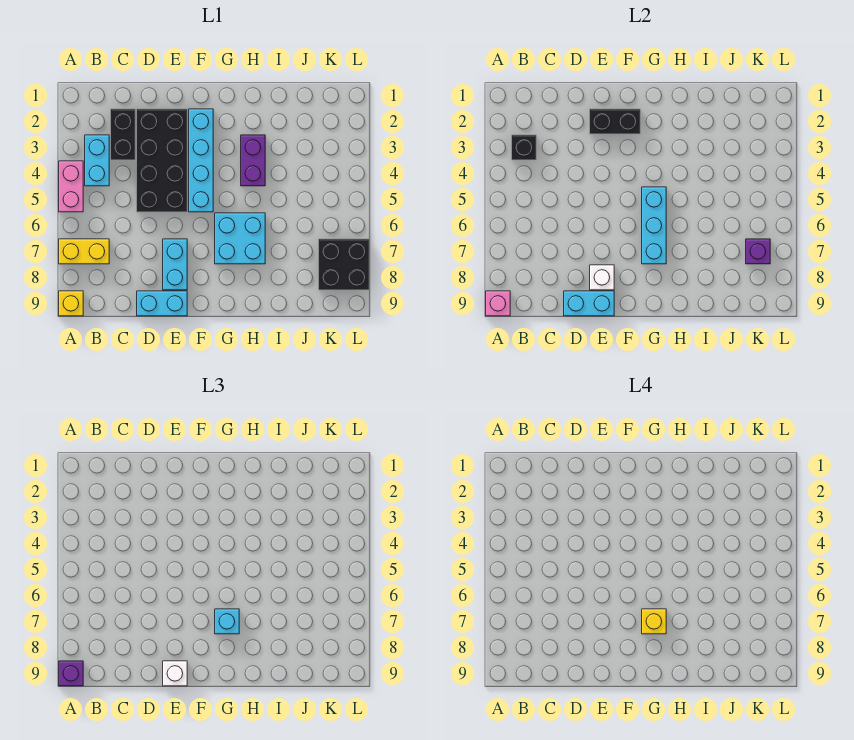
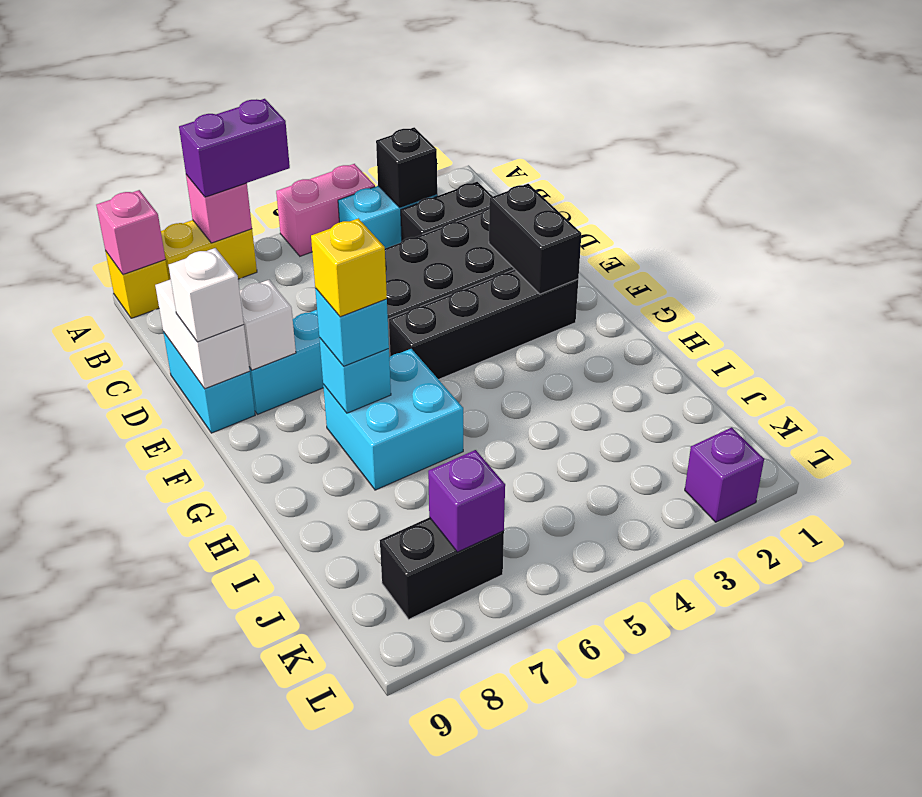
yellow brick A7:B7 level 1 -> yellow brick A7:A8 level 1
none -> pink brick A7 level 2
purple brick A9 level 3 -> purple brick L2 level 1
cyan brick D9:E9 level 2 -> white brick D9:E9 level 2
cyan brick F2:F5 level 1 -> black brick F2:F5 level 1
cyan brick G5:G7 level 2 -> cyan brick G7 level 2
purple brick H3:H4 level 1 -> purple brick A6:A7 level 3
black brick K7:L8 level 1 -> black brick K7:K8 level 1

